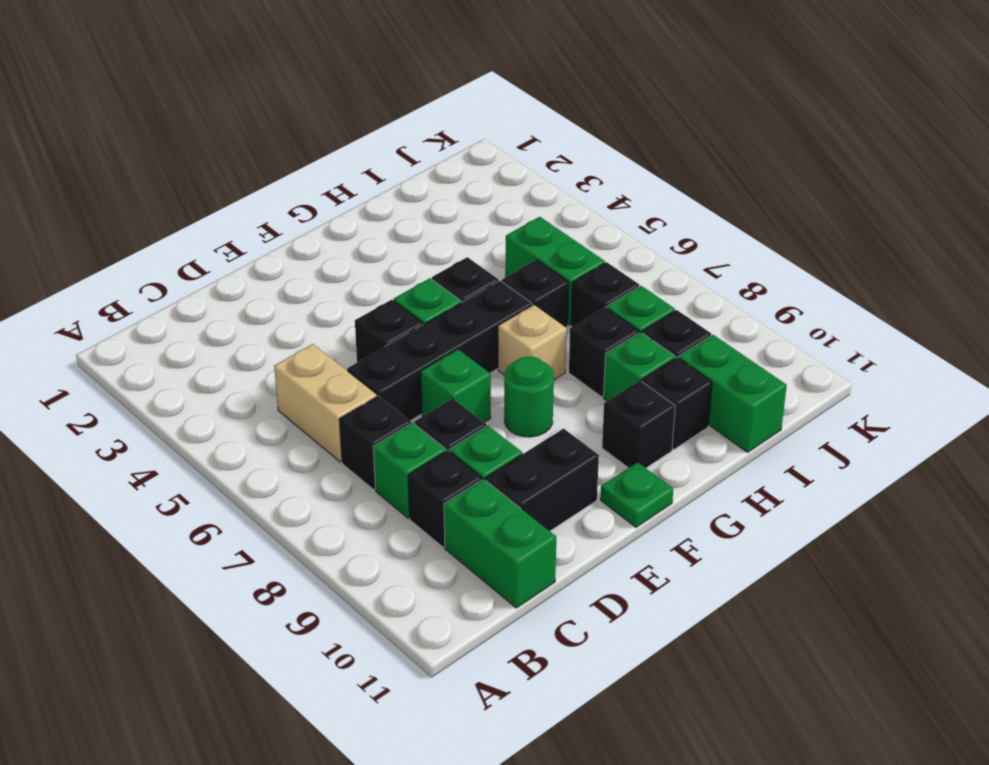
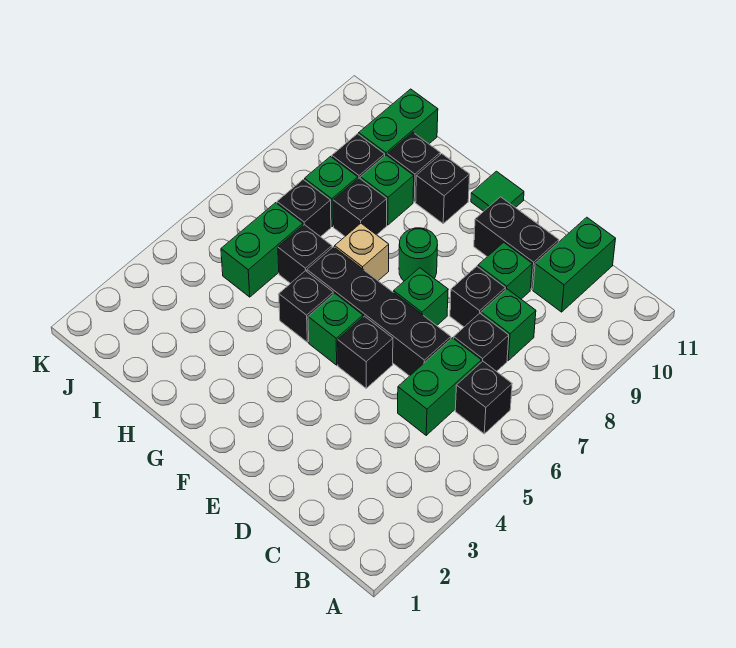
tan brick C5:C6 level 1 -> green brick C5:C6 level 1
black brick C9 level 1 -> black brick B6 level 1
green plate F11 level 1 -> green tile F11 level 1

